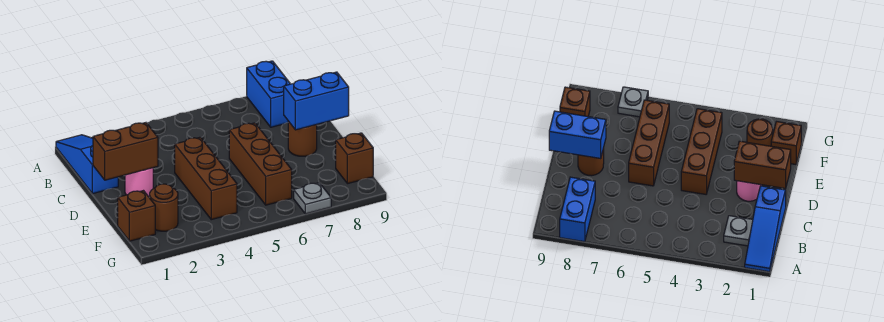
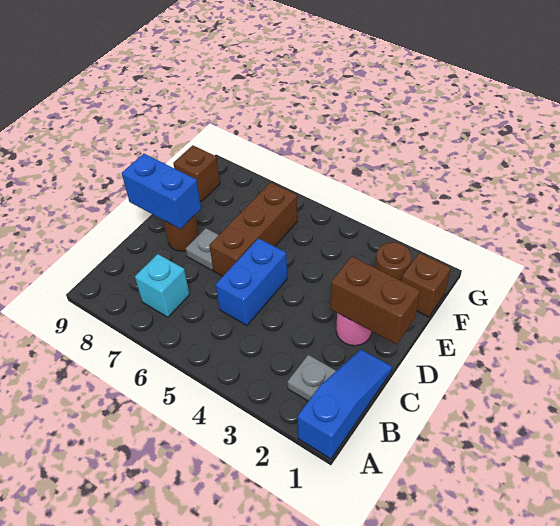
blue slope A1:C1 level 1 top C -> blue slope A1:C1 level 1 top A
blue brick A8:B8 level 1 -> blue brick C5:D5 level 1
none -> cyan brick B7 level 1
brown brick D4:F4 level 1 -> none
grey plate G7 level 1 -> grey plate D7 level 1

